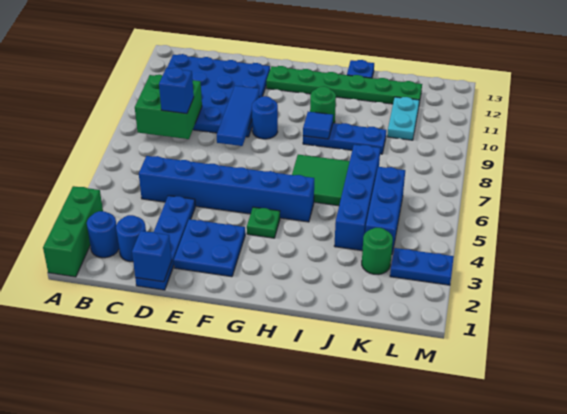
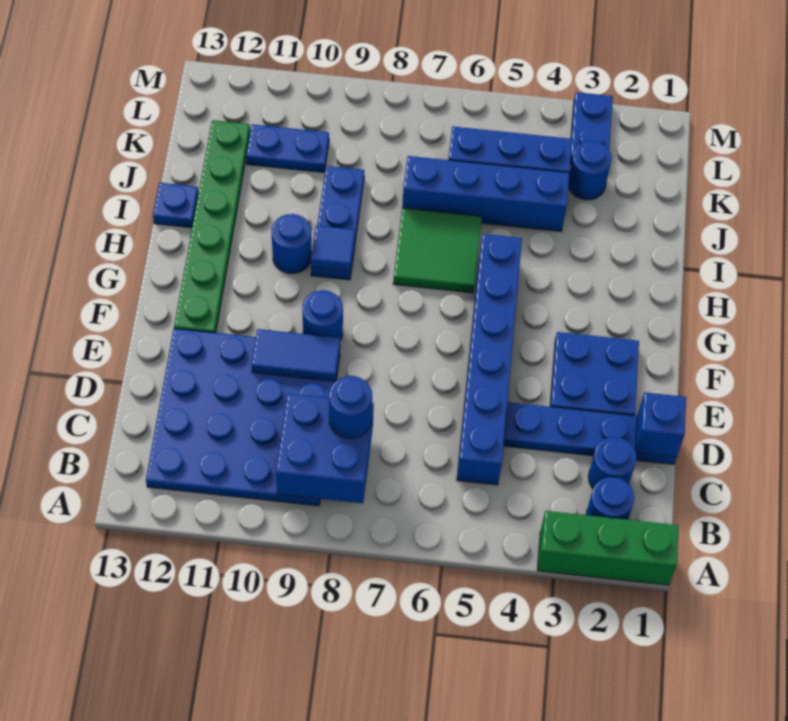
green brick B8:C9 level 2 -> blue brick B8:C9 level 2
blue brick C8 level 3 -> blue round brick C8 level 3
blue tile E8:E10 level 2 -> blue tile E9:E10 level 2
green plate G4 level 1 -> none
green round brick H10 level 1 -> blue round brick H10 level 1
green round brick K3 level 1 -> blue round brick K3 level 1
cyan plate K10:K11 level 1 -> blue plate K10:K11 level 1

